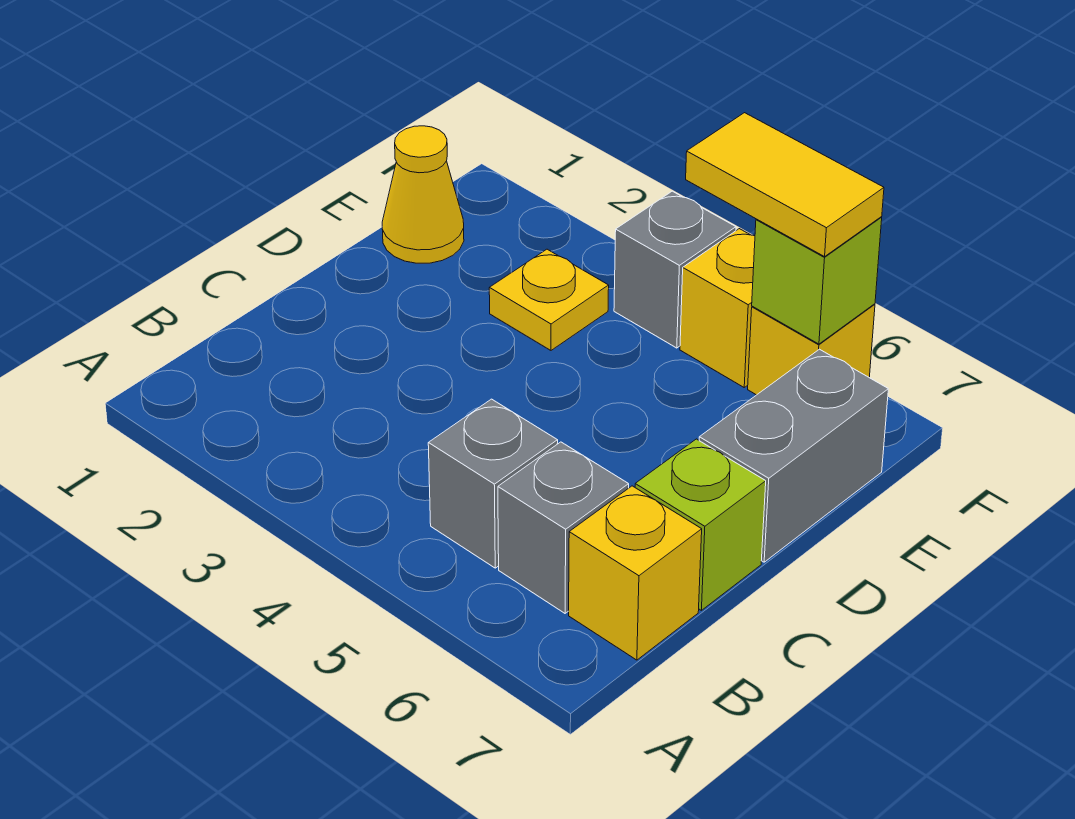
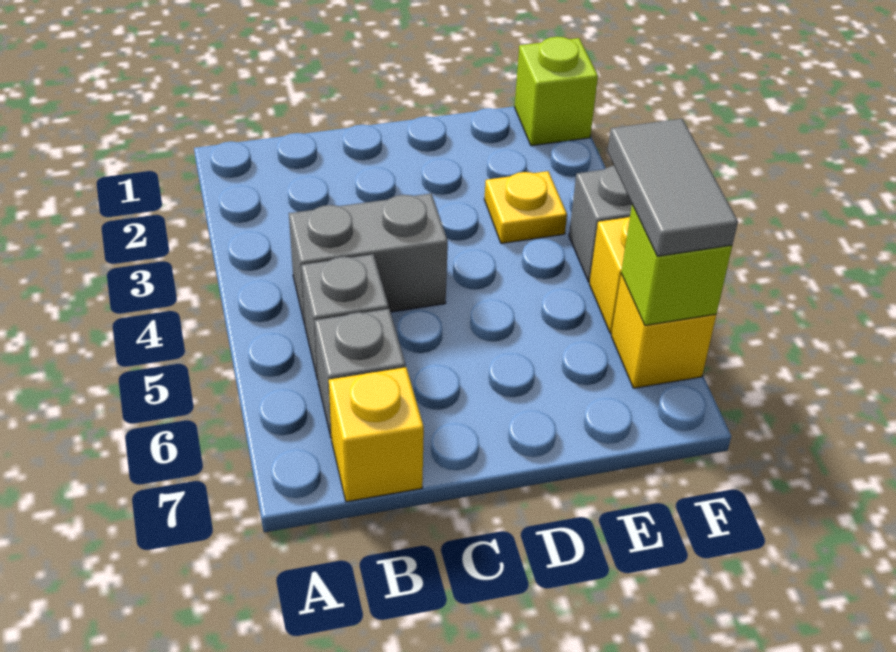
lime brick C7 level 1 -> lime brick F1 level 1
grey brick D7:E7 level 1 -> grey brick B4:C4 level 1
yellow cone E1 level 1 -> none
yellow tile F5:F6 level 3 -> grey tile F5:F6 level 3

